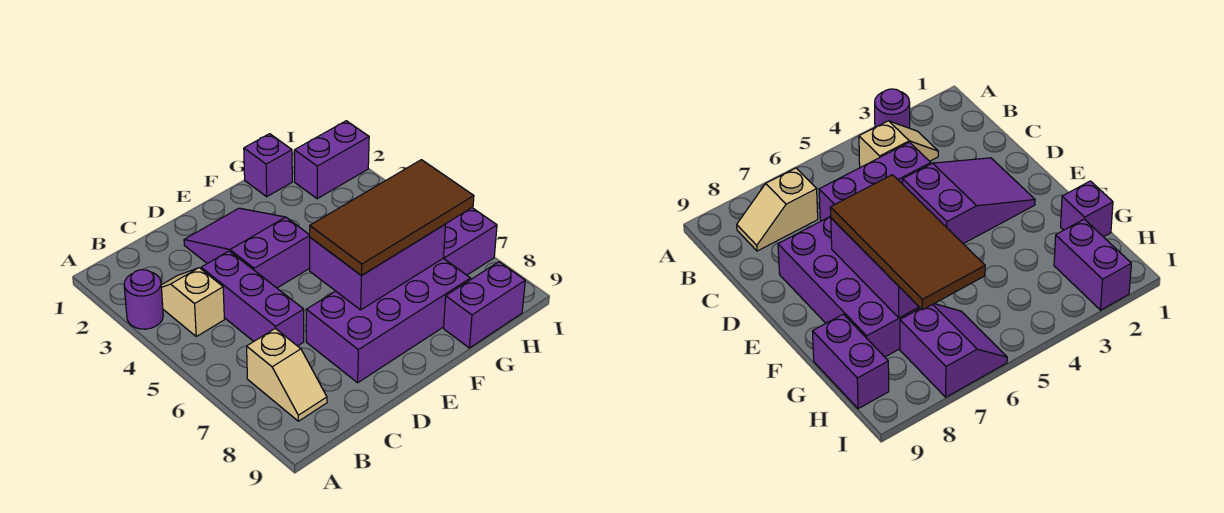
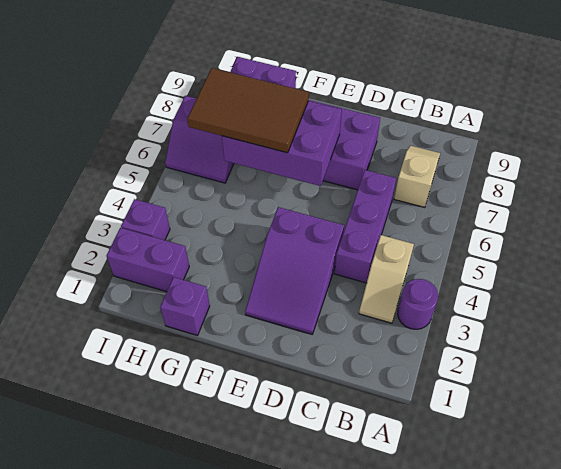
brown tile E6:H7 level 3 -> brown tile F6:H7 level 3
none -> purple brick I3 level 1

